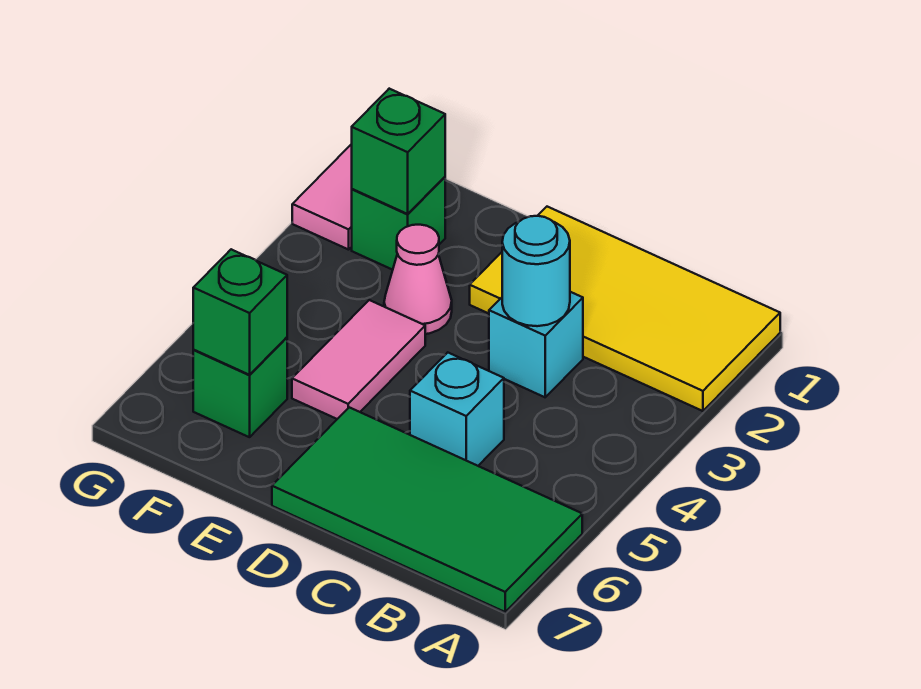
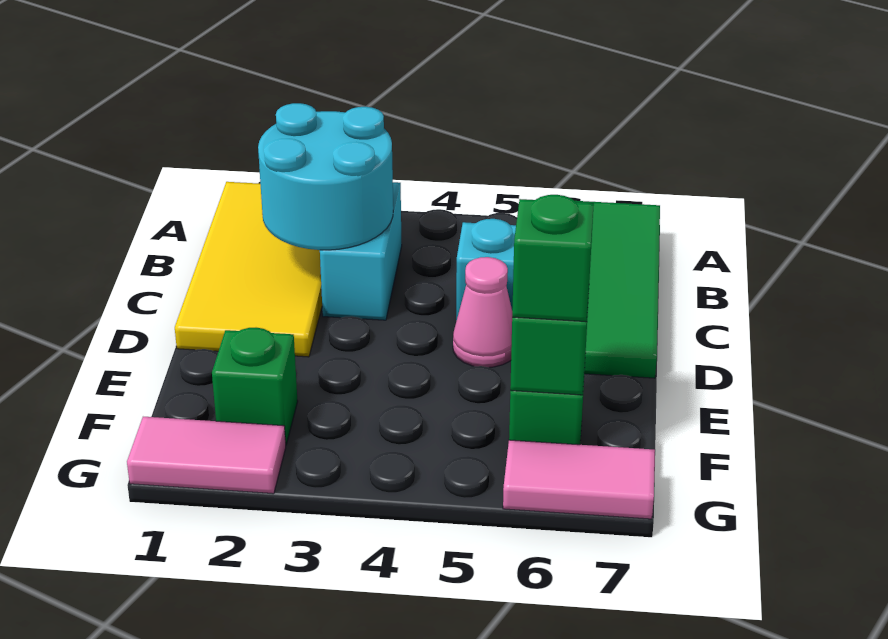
cyan brick C3 level 1 -> cyan brick B3:C3 level 1
cyan round brick C3 level 2 -> cyan round brick B2:C3 level 2
pink cone E3 level 1 -> pink cone D5 level 1
pink tile E4:E5 level 1 -> pink tile G6:G7 level 1
green brick F2 level 2 -> green brick F6 level 3

